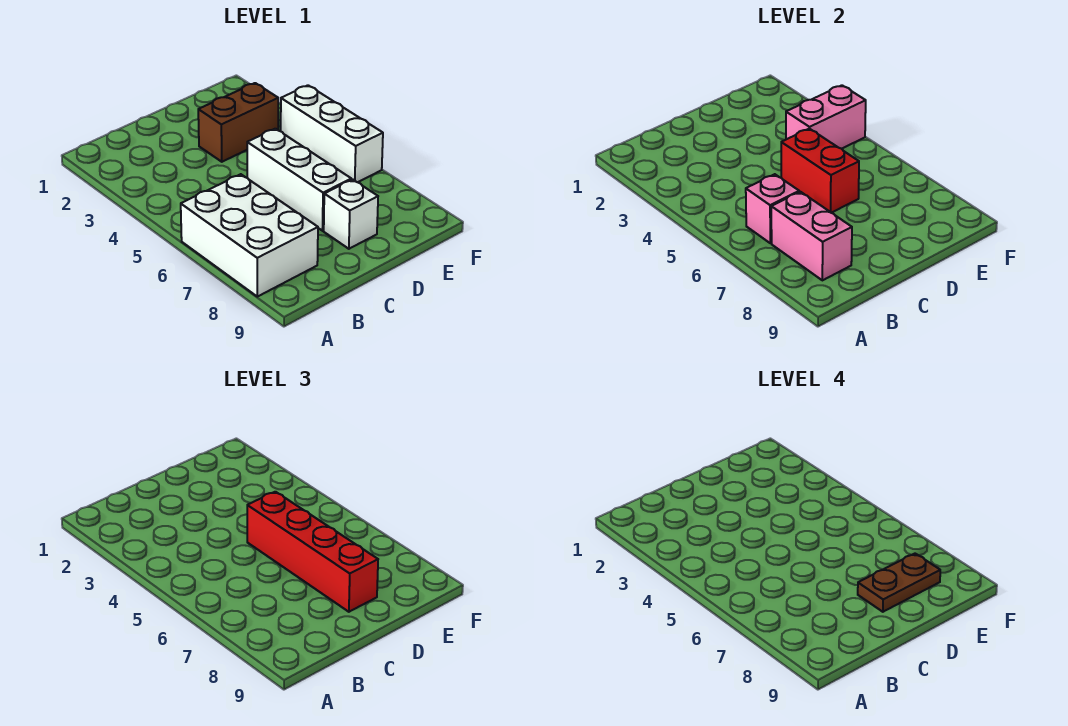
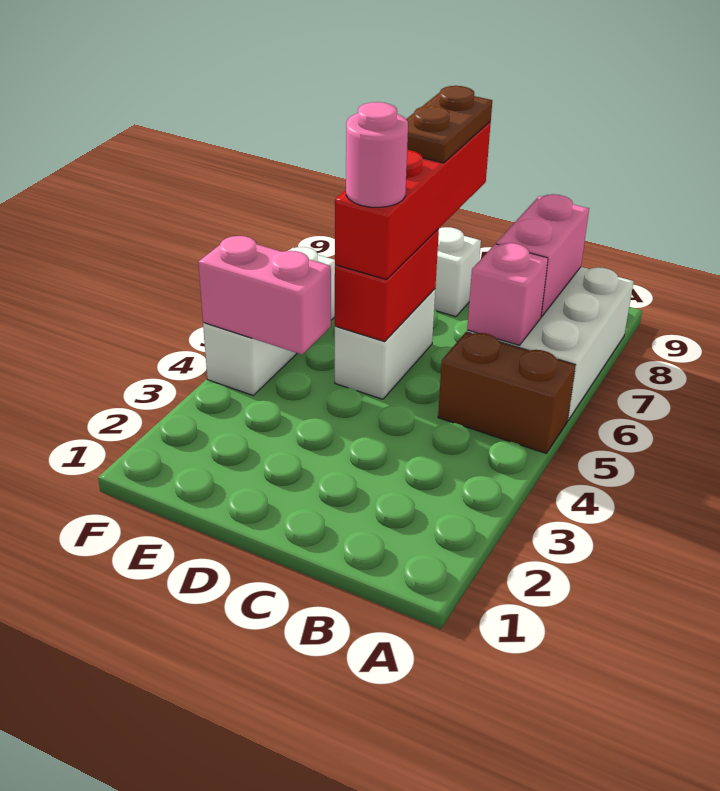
brown brick D3:E3 level 1 -> brown brick A5:B5 level 1
white brick D5:D7 level 1 -> white brick D5:D6 level 1
none -> pink round brick D5 level 4
brown plate D8:E8 level 4 -> brown plate D7:D8 level 4

